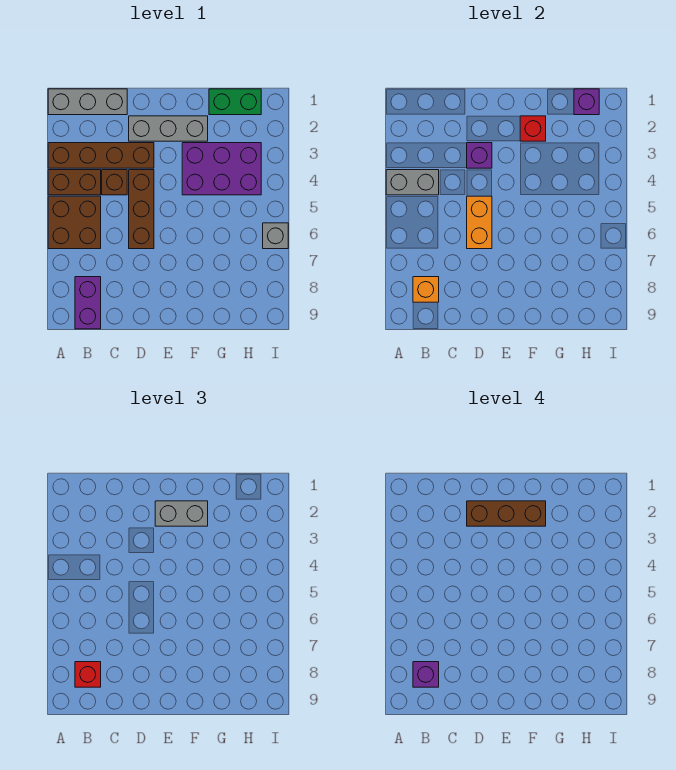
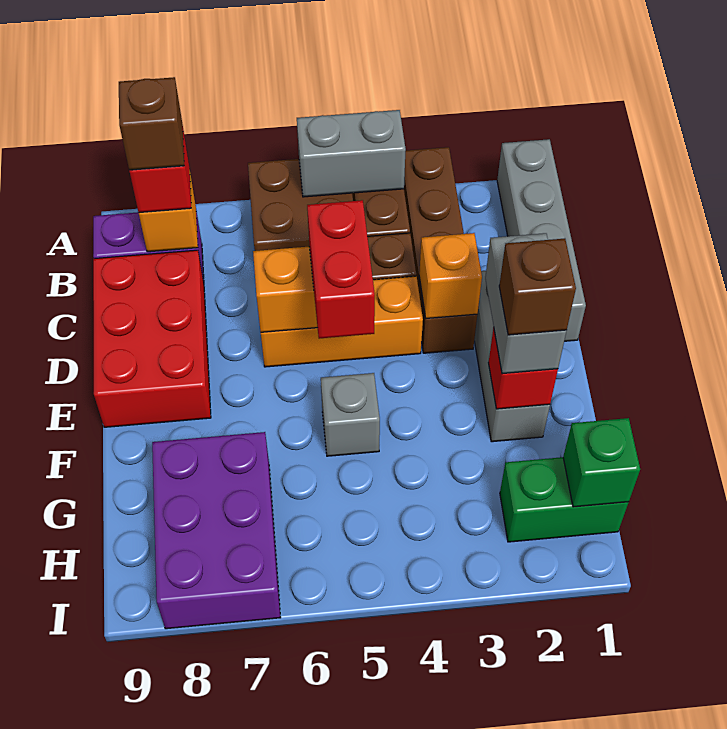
grey brick A1:C1 level 1 -> grey brick A1:D1 level 1
grey brick A4:B4 level 2 -> grey brick A4:A5 level 2
purple brick B8 level 4 -> brown brick B8 level 4
none -> red brick C8:E9 level 1
brown brick D2:F2 level 4 -> brown brick F2 level 4
purple brick D3 level 2 -> orange brick D3 level 2
brown brick D4:D6 level 1 -> orange brick D4:D6 level 1
none -> red brick D5:E5 level 3
purple brick F3:H4 level 1 -> purple brick G7:I8 level 1
green brick G1:H1 level 1 -> green brick H1:H2 level 1
purple brick H1 level 2 -> green brick H1 level 2
grey brick I6 level 1 -> grey brick F5 level 1

